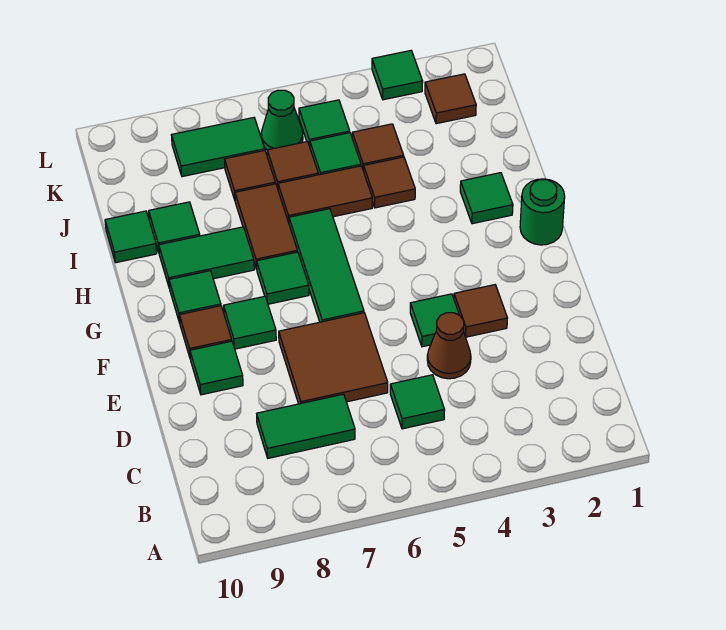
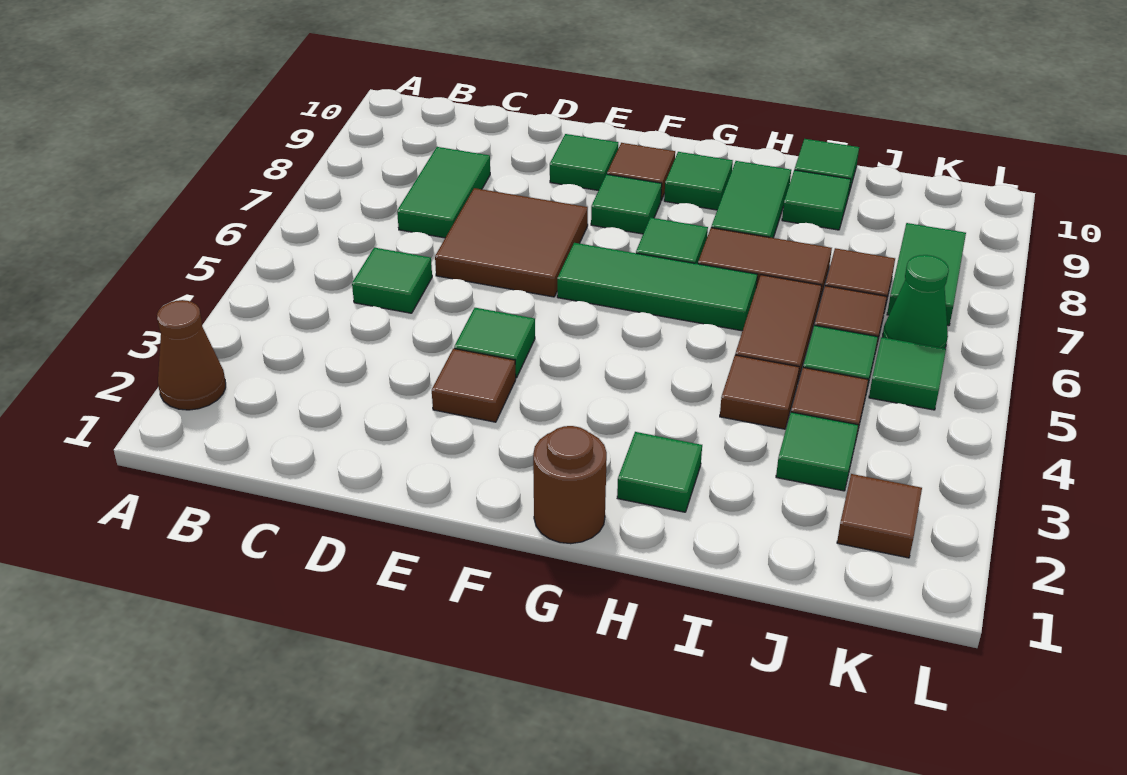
brown cone D4 level 1 -> brown cone A2 level 1
green round brick G1 level 1 -> brown round brick G1 level 1
green tile L3 level 1 -> green tile J3 level 1

